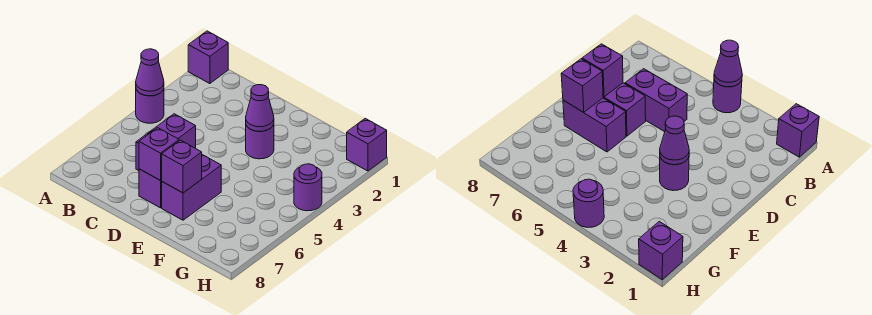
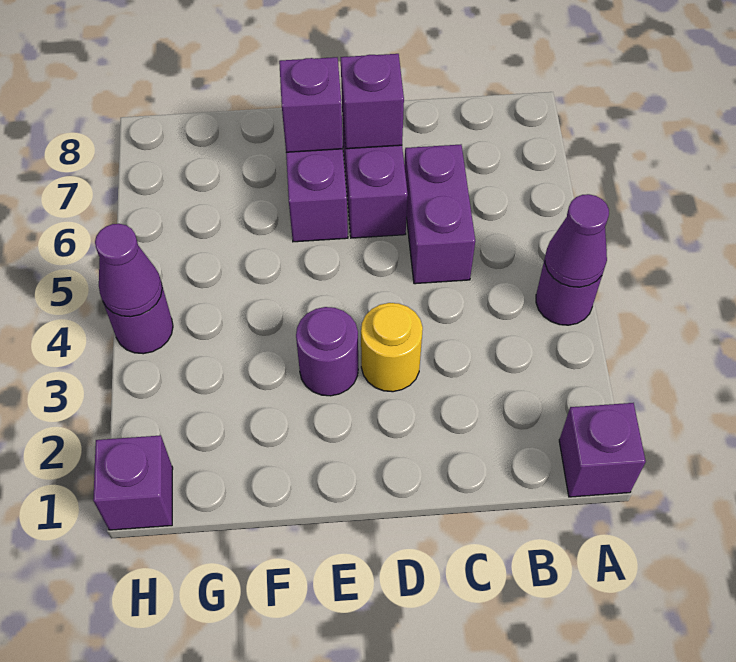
none -> yellow round brick D3 level 1
purple cone E3 level 2 -> purple cone H4 level 2

